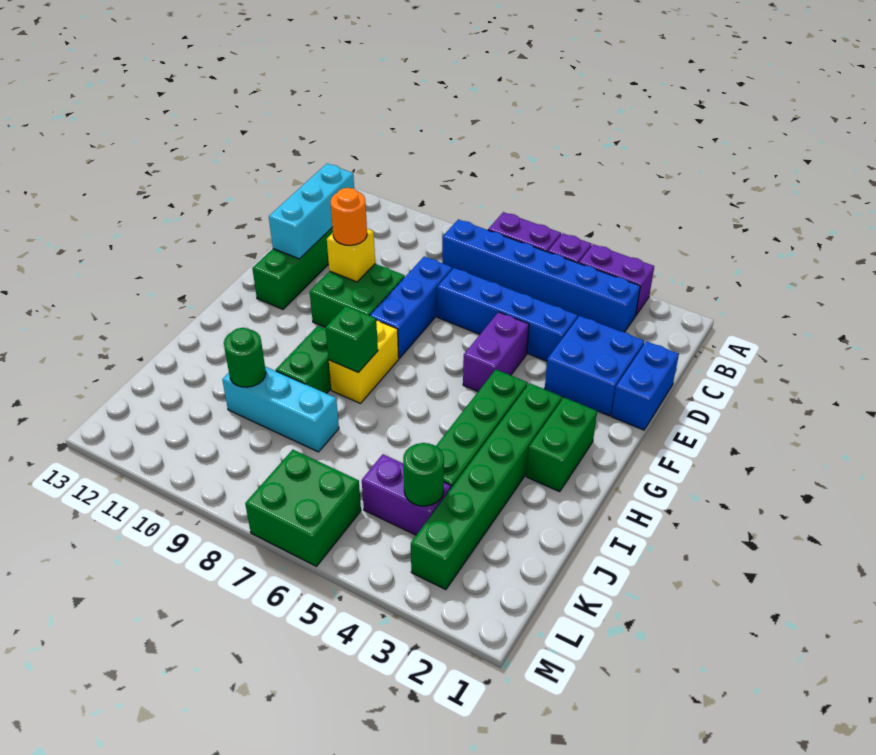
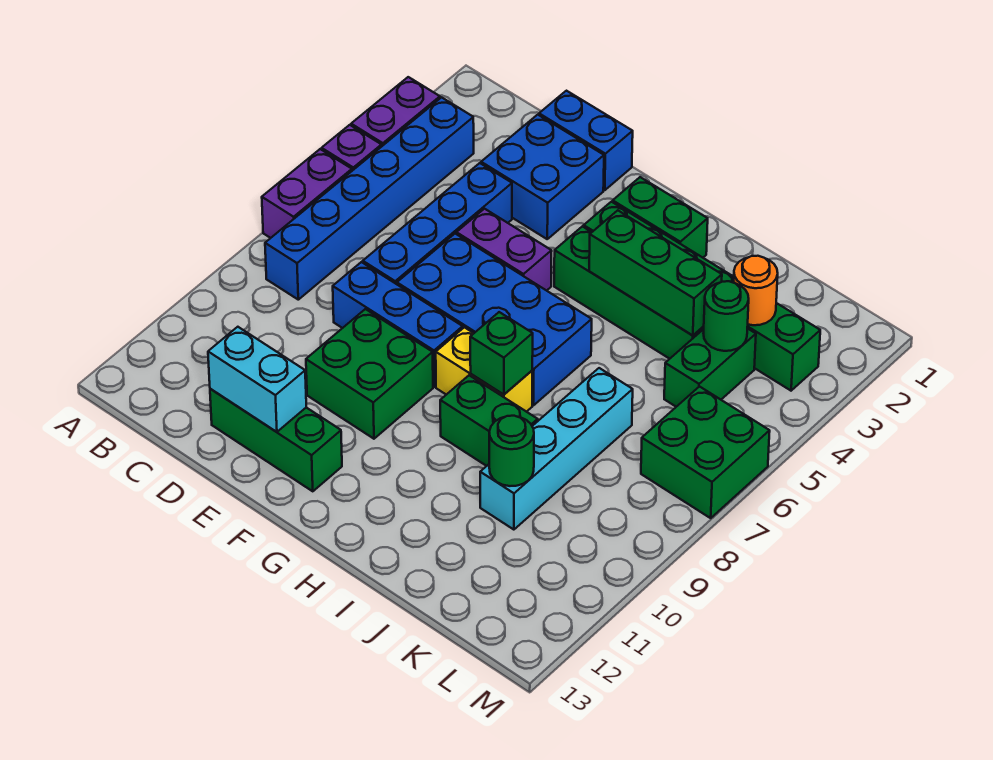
cyan brick C12:E12 level 2 -> cyan brick D12:E12 level 2
none -> blue brick E6:H7 level 1
yellow brick E10 level 2 -> none
orange round brick E10 level 3 -> orange round brick K3 level 2
none -> green brick H4:J4 level 2
cyan brick J8:J10 level 1 -> cyan brick J7:J10 level 1
purple brick K4:K5 level 1 -> green brick K4:K5 level 1

